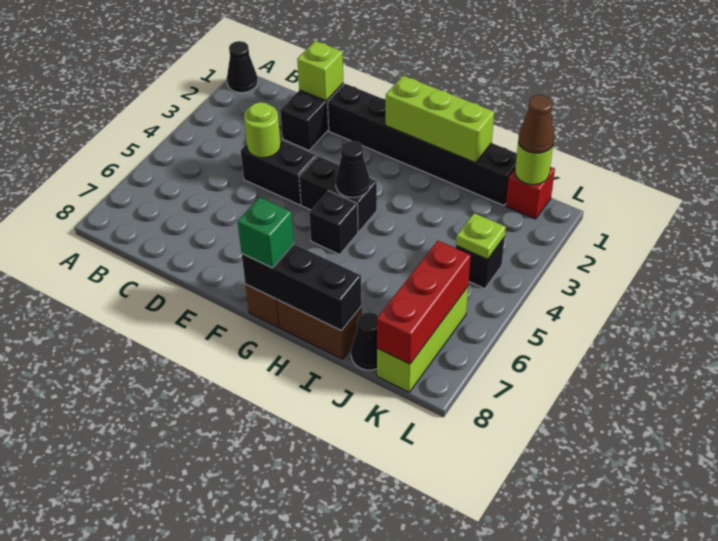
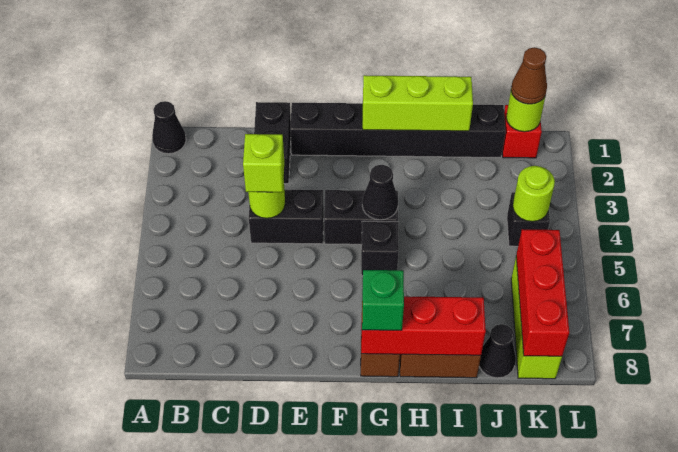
lime brick D1 level 2 -> lime brick D4 level 3
black brick G8:I8 level 2 -> red brick G8:I8 level 2
lime plate K4 level 2 -> lime round brick K4 level 2

